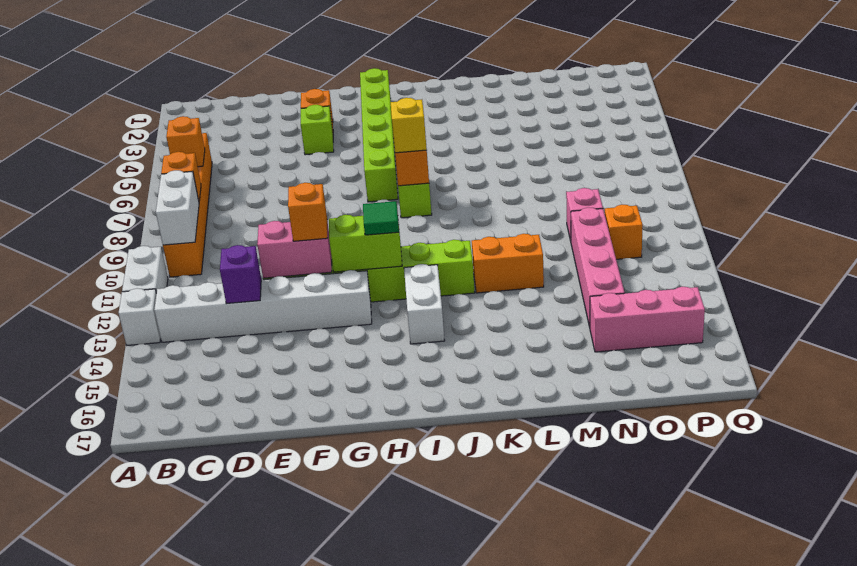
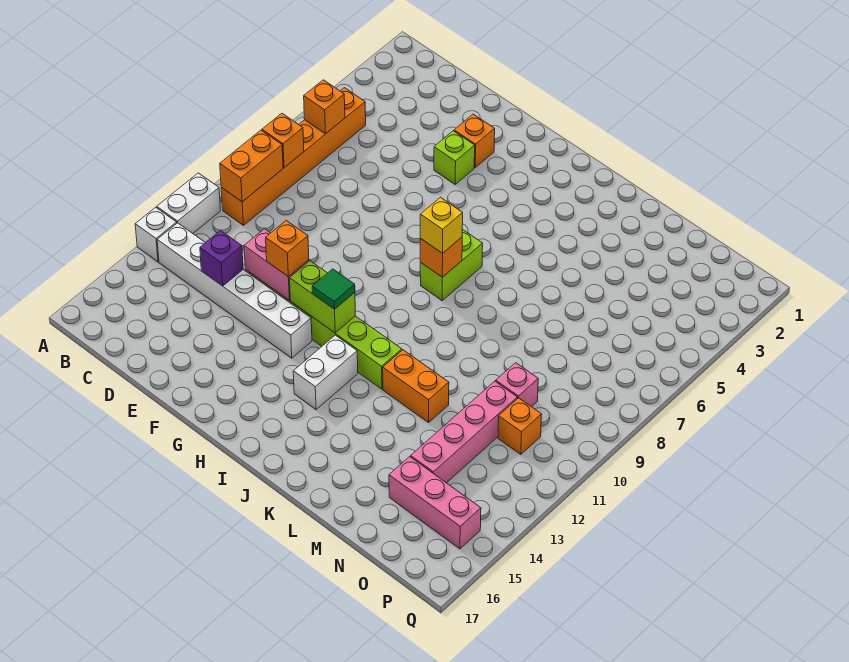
white brick B9:B10 level 2 -> orange brick B9:B10 level 2
lime brick H2:H7 level 1 -> none

